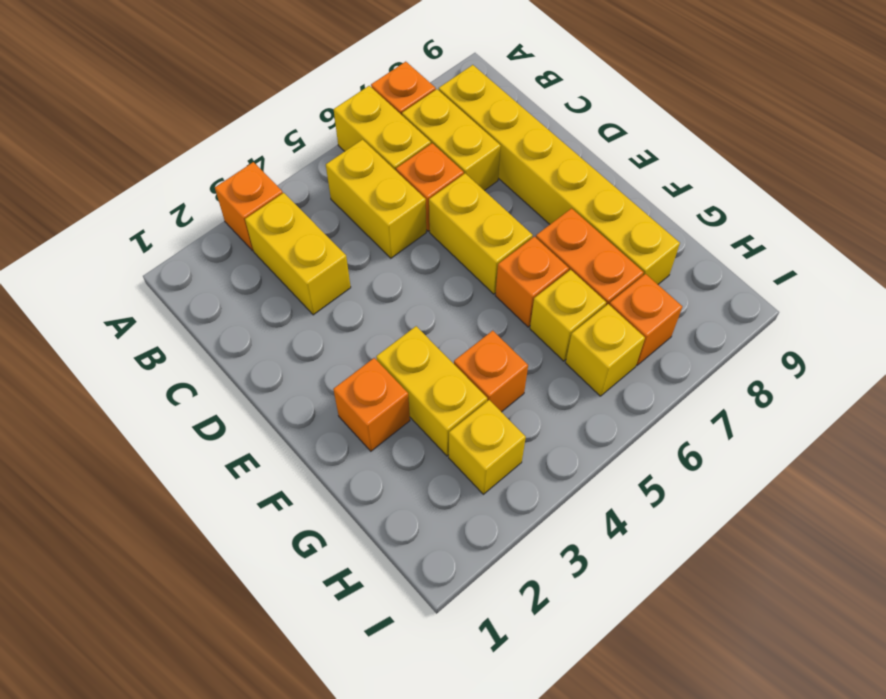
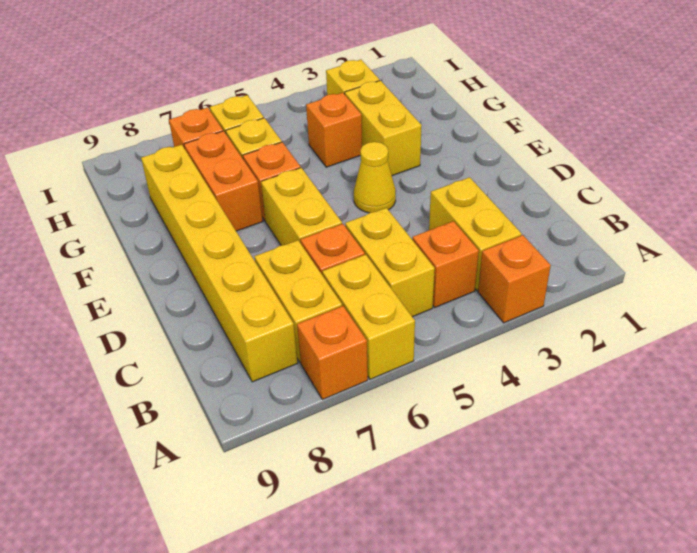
none -> yellow cone E4 level 1
orange brick F2 level 1 -> orange brick B4 level 1

